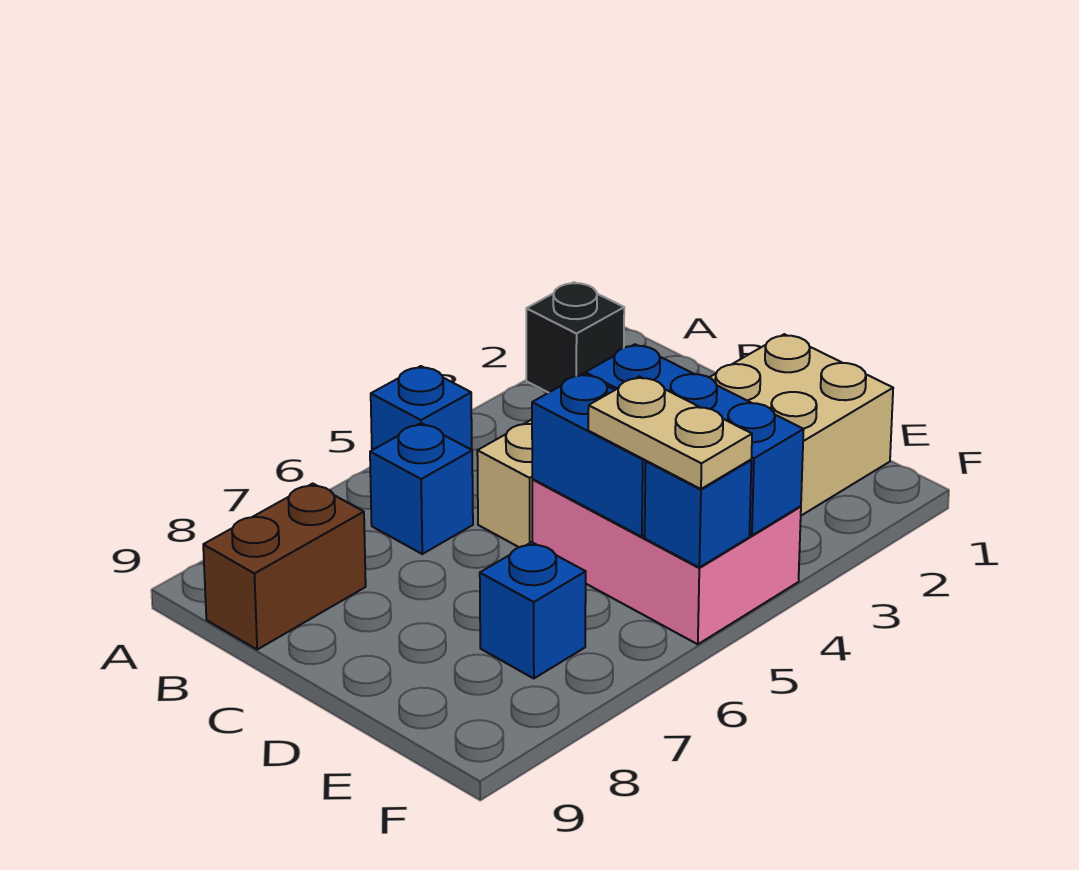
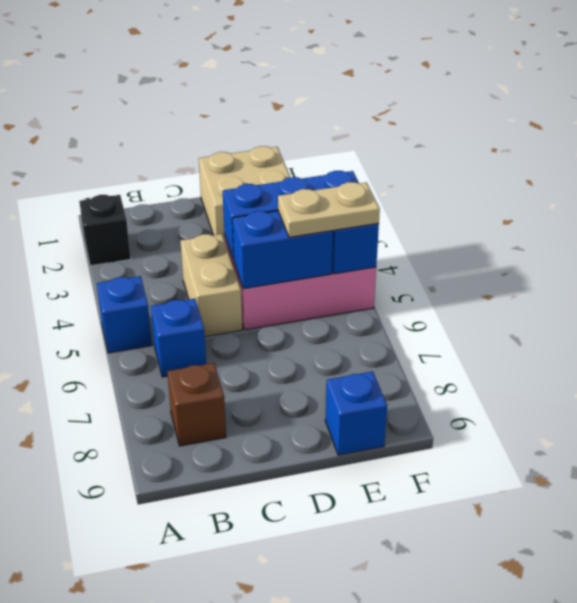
brown brick B8:B9 level 1 -> brown brick B8 level 1
blue brick E7 level 1 -> blue brick E9 level 1

